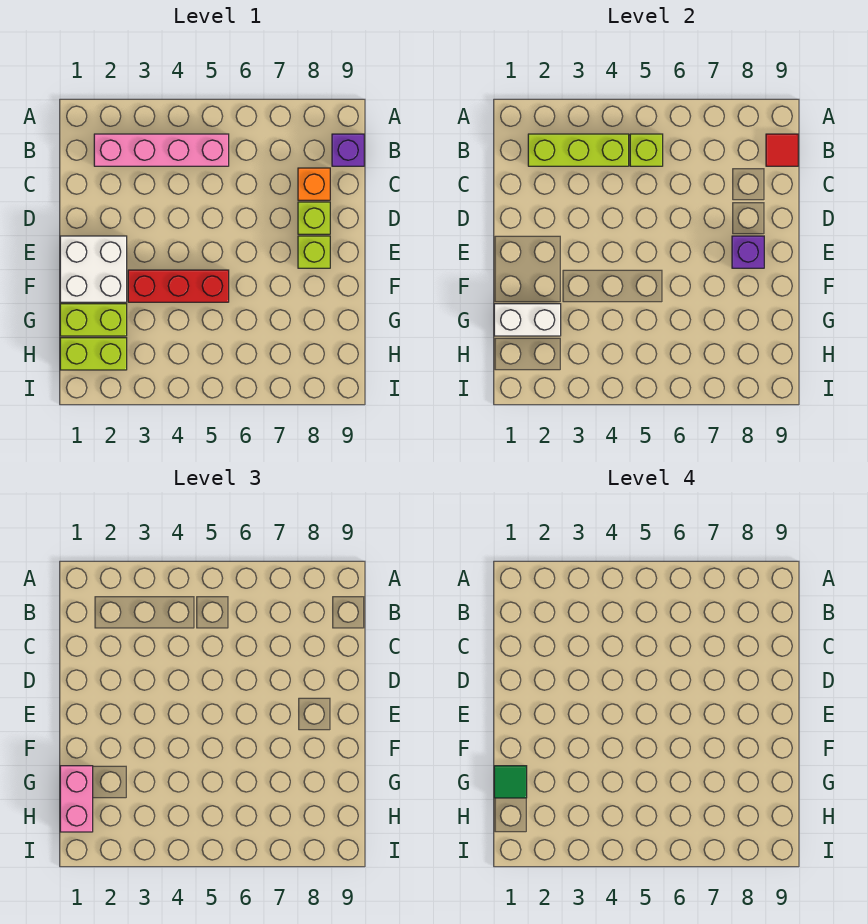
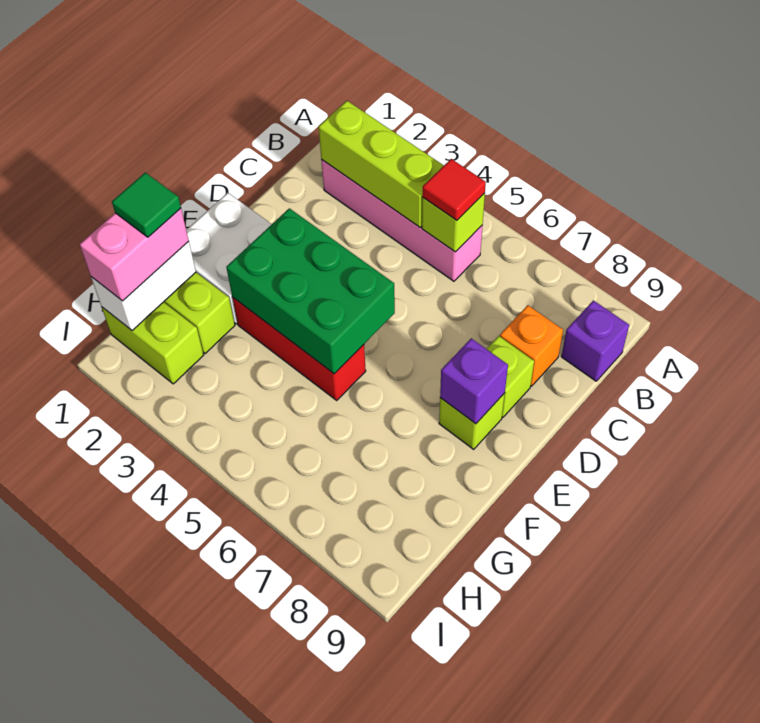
red tile B9 level 2 -> red tile B5 level 3
none -> green brick E3:F5 level 2
white brick G1:G2 level 2 -> white brick G1:H1 level 2

